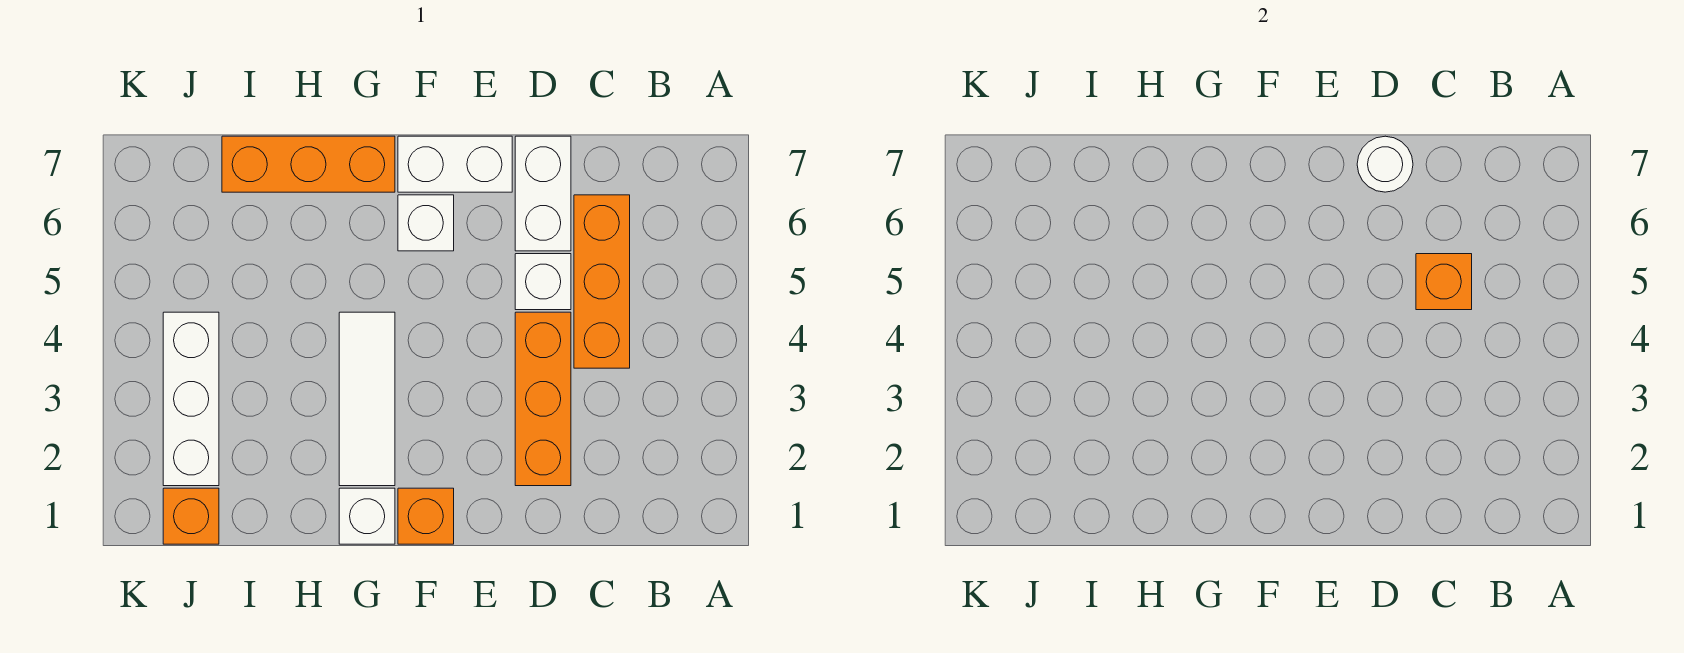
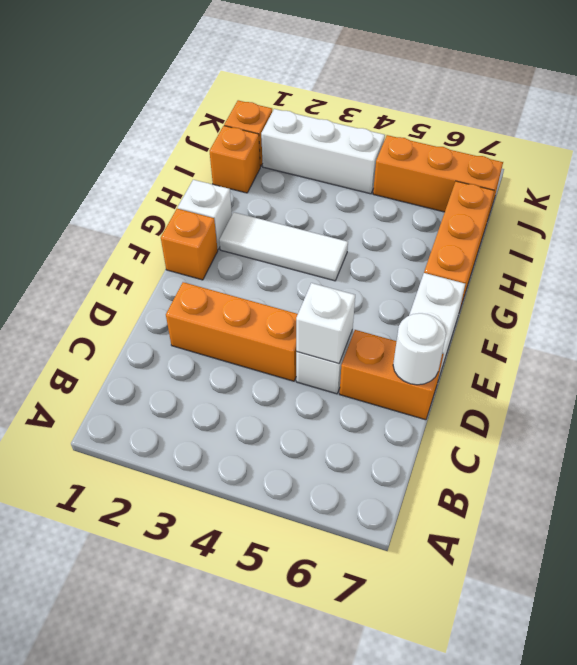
orange brick C4:C6 level 1 -> orange brick J5:J7 level 1
orange brick C5 level 2 -> orange brick I1 level 1
white brick D6:D7 level 1 -> orange brick D6:D7 level 1
white brick F6 level 1 -> white brick D5 level 2

